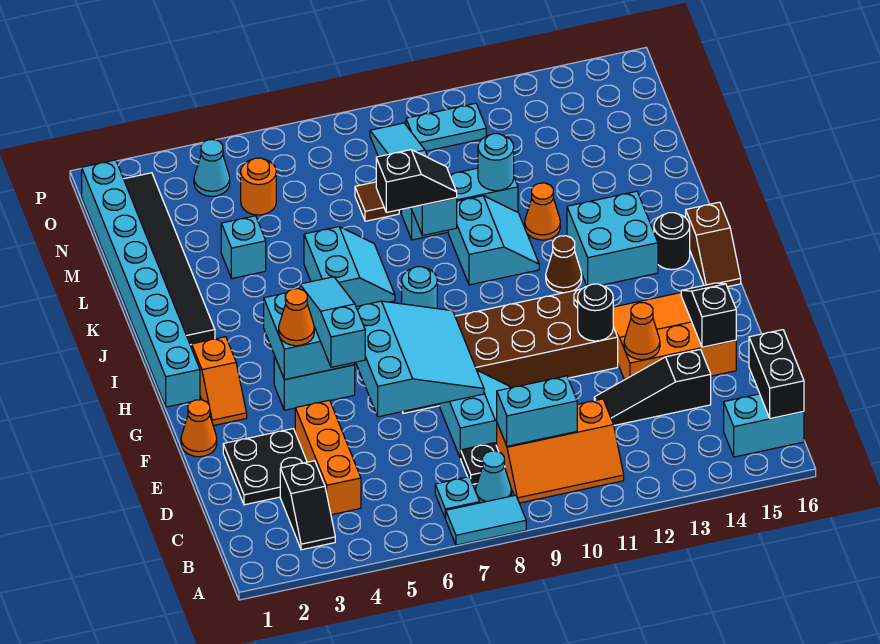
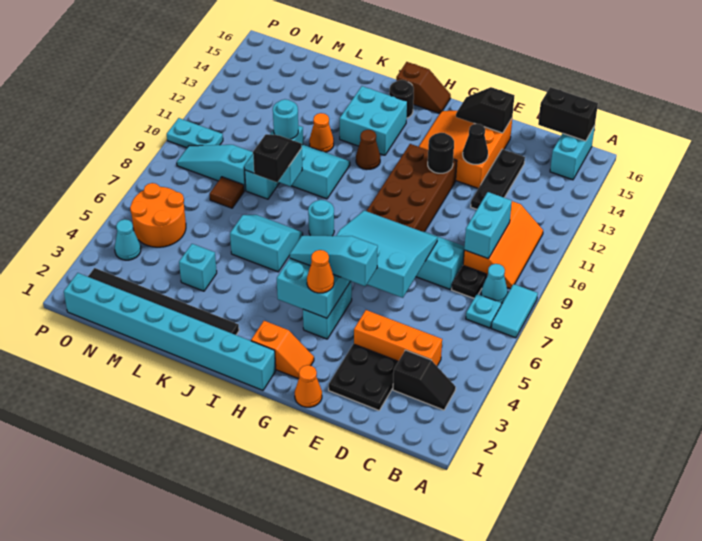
black slope D12:D14 level 1 top 14 -> black plate D12:D14 level 1
orange cone E13 level 2 -> black cone E13 level 2
orange round brick N5 level 1 -> orange round brick N5:O6 level 1
cyan plate O10:O11 level 1 -> cyan plate O10:P10 level 1

